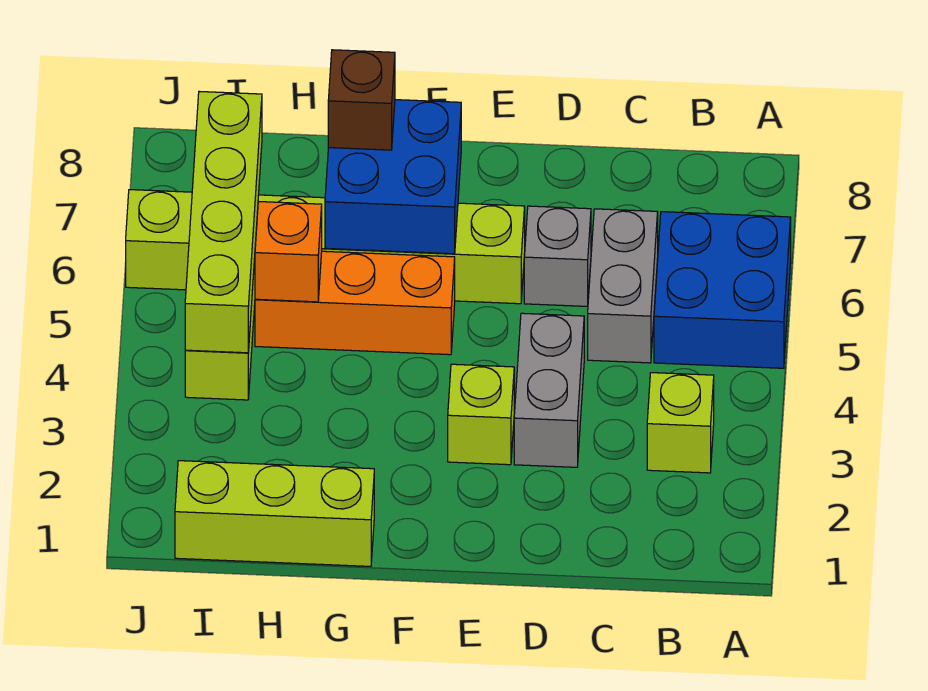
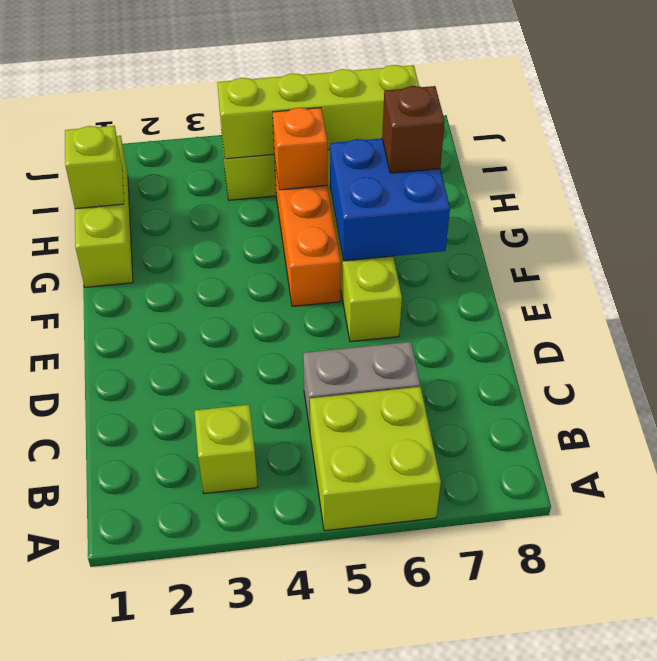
blue brick A5:B6 level 1 -> lime brick A5:B6 level 1
grey brick D3:D4 level 1 -> none
grey brick D6 level 1 -> none
lime brick E3 level 1 -> lime brick H1 level 2

